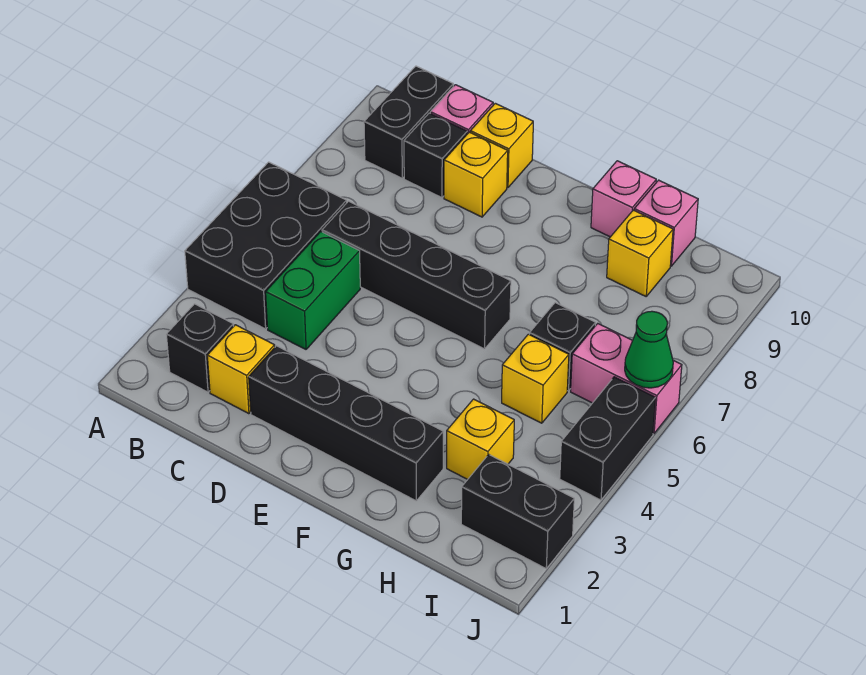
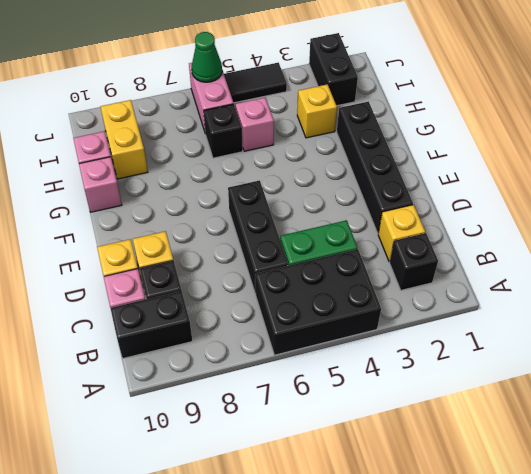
black brick C6:F6 level 1 -> black brick C6:E6 level 1
yellow brick H5 level 1 -> pink brick H5 level 1
yellow brick H9 level 1 -> yellow brick H9:I9 level 1
black brick J4:J5 level 1 -> black tile J4:J5 level 1

